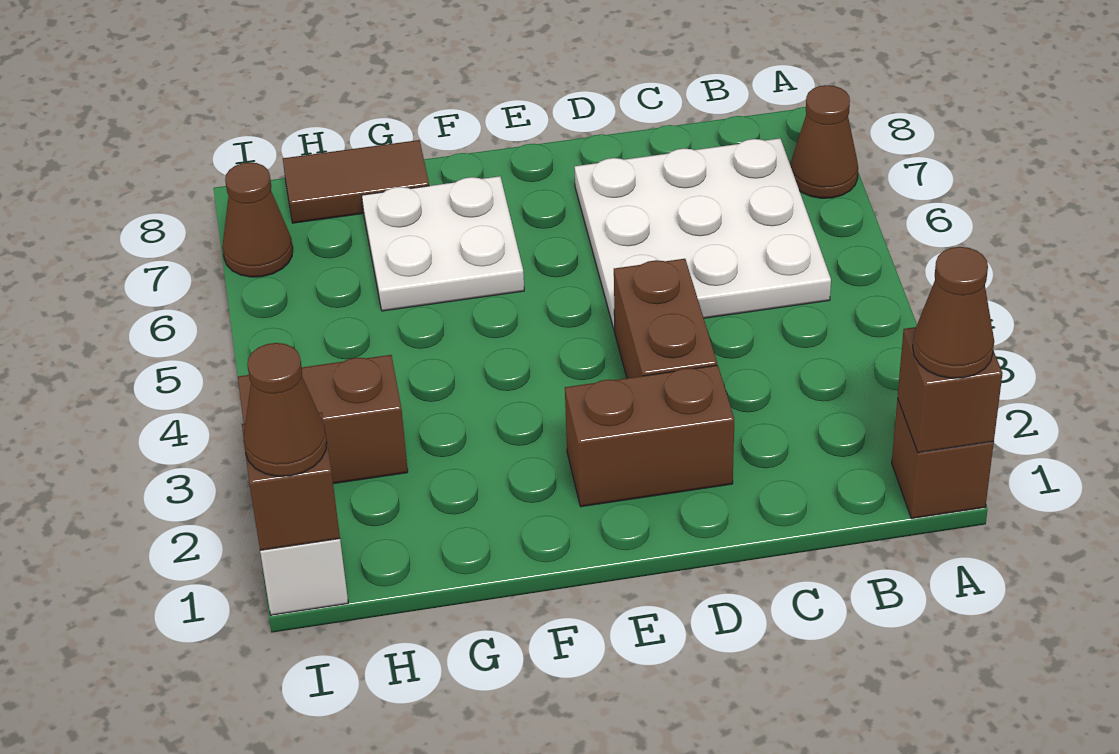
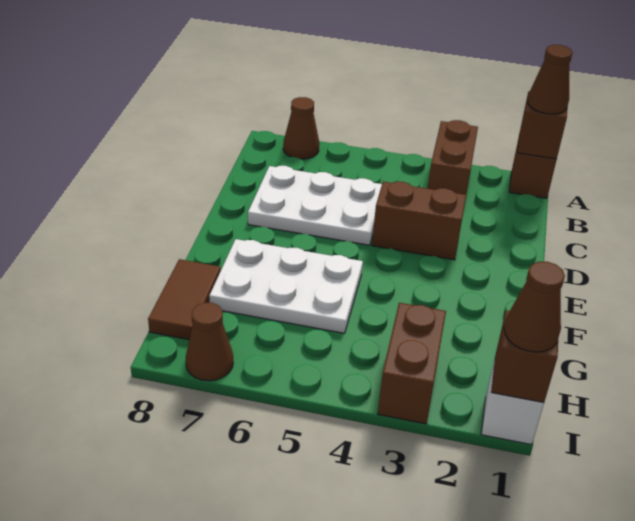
white plate B5:D7 level 1 -> white plate C5:D7 level 1
brown brick D2:E2 level 1 -> brown brick A3:B3 level 1
white plate F6:G7 level 1 -> white plate F5:G7 level 1

